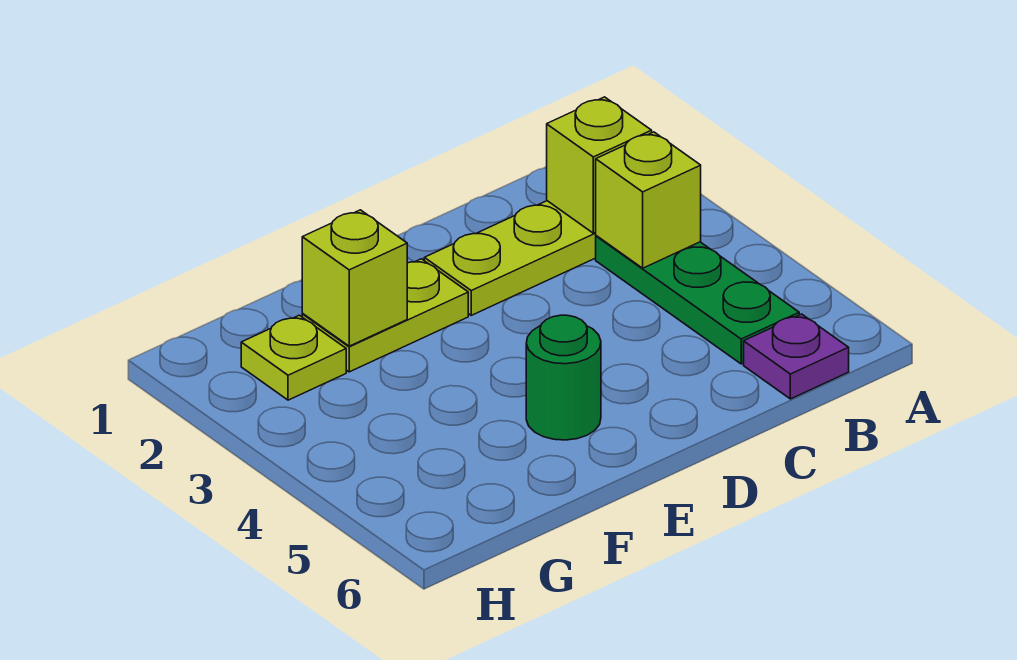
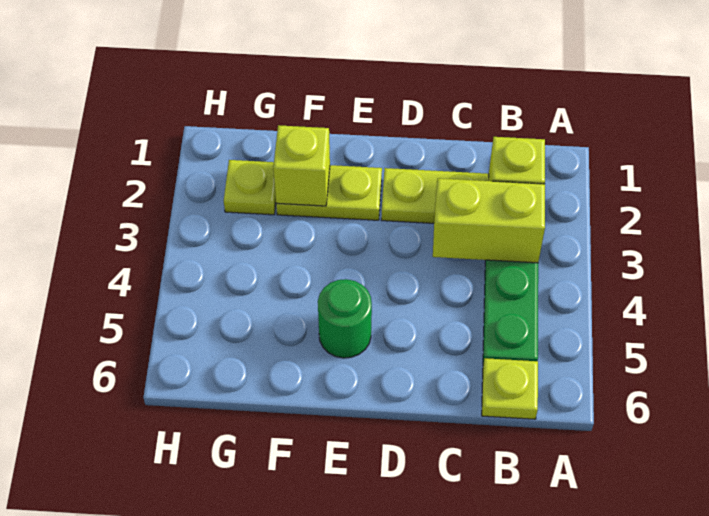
lime brick B3 level 2 -> lime brick B3:C3 level 2
purple plate B6 level 1 -> lime plate B6 level 1

